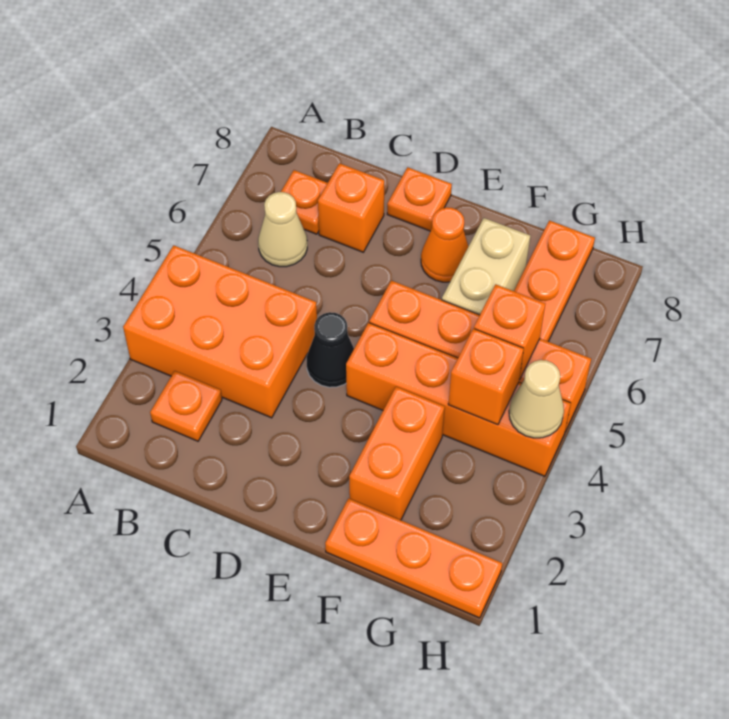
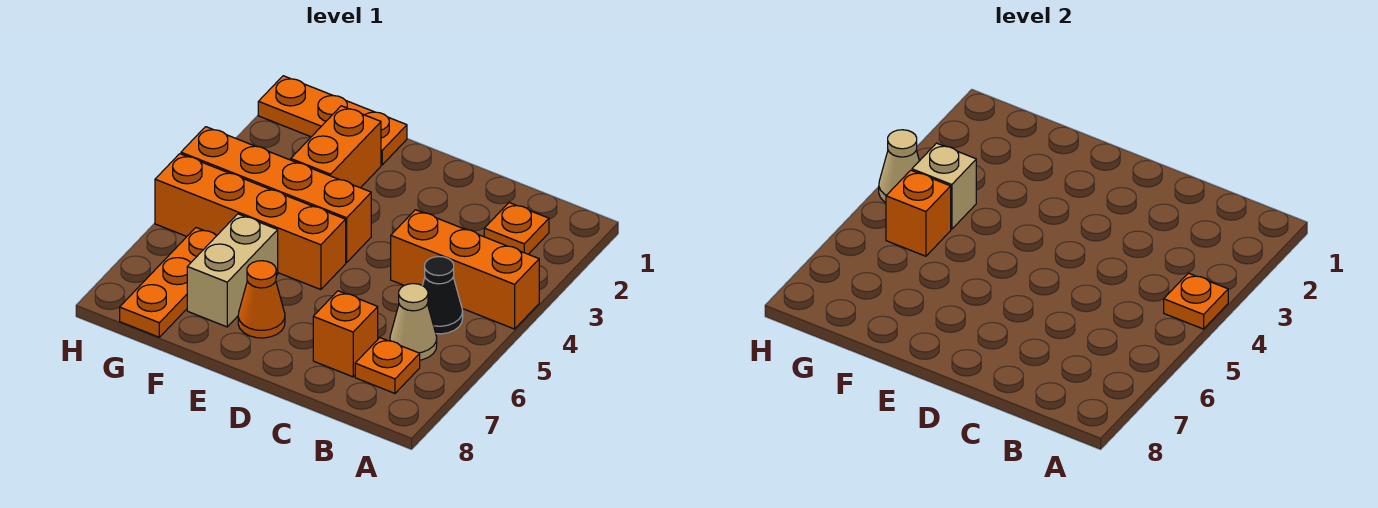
orange brick A3:C4 level 1 -> orange brick A4:C4 level 1
black cone D4 level 1 -> black cone B5 level 1
orange plate D8 level 1 -> orange plate A4 level 2
orange brick G4 level 2 -> tan brick G4 level 2

